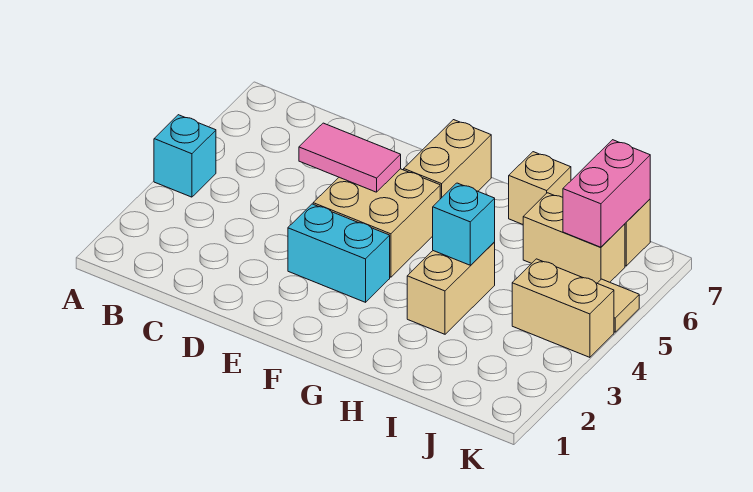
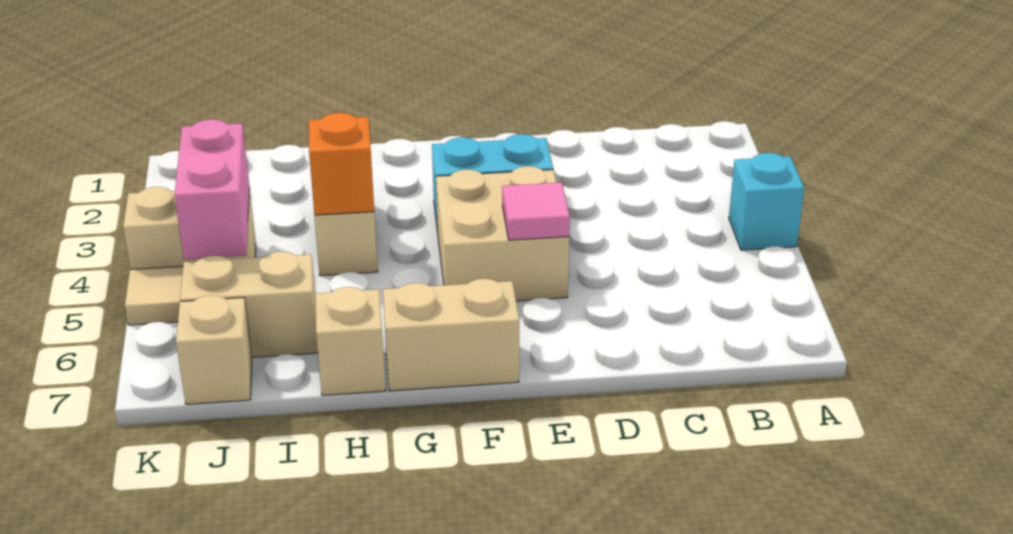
pink tile D5:E5 level 2 -> pink tile E5 level 2
tan brick F6:F7 level 1 -> tan brick F7:G7 level 1
cyan brick H4 level 2 -> orange brick H4 level 2
pink brick J6:J7 level 2 -> pink brick J4:J5 level 2

